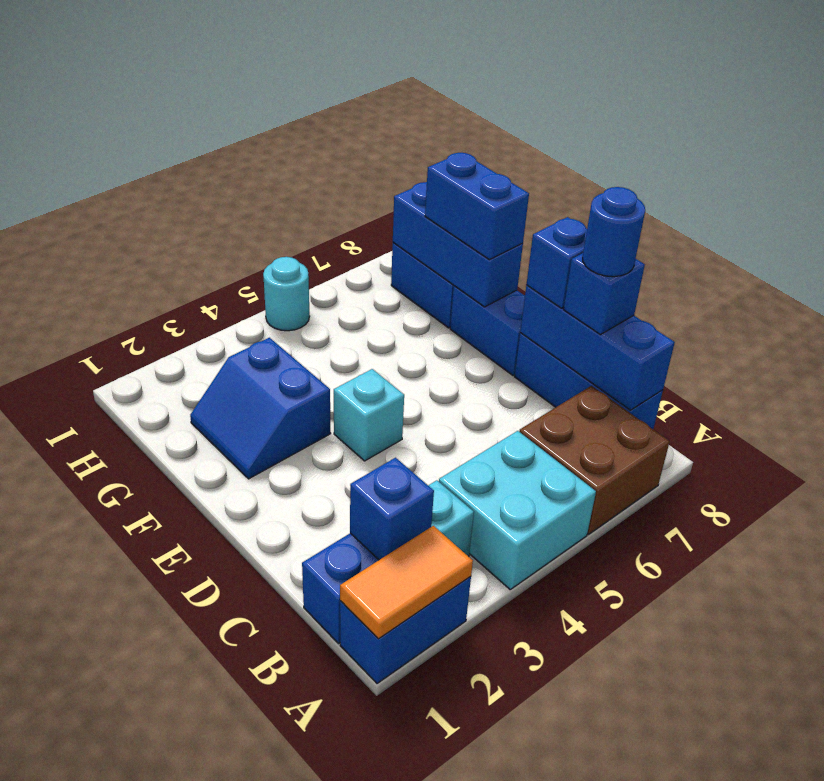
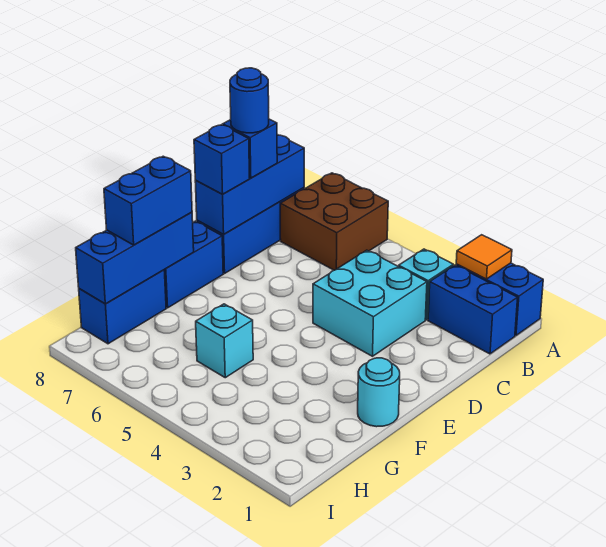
orange tile A1:A2 level 2 -> orange tile A2 level 2
cyan brick A4:B5 level 1 -> cyan brick C3:D4 level 1
blue brick B2 level 2 -> none
cyan brick E4 level 1 -> cyan brick G5 level 1
blue slope F2:G3 level 1 top 3 -> none
cyan round brick I5 level 1 -> cyan round brick F1 level 1

